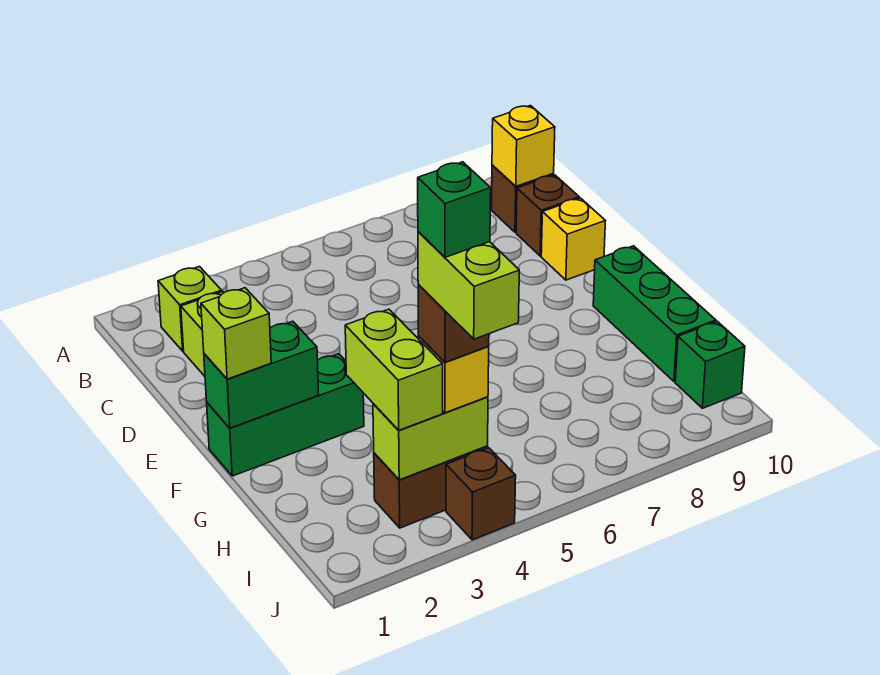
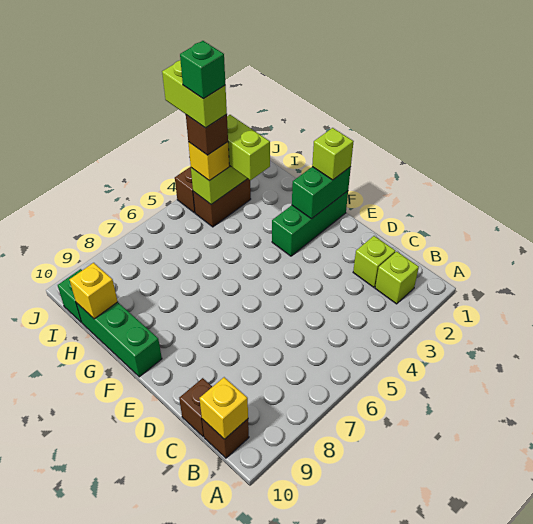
yellow brick D10 level 1 -> yellow brick H10 level 2

